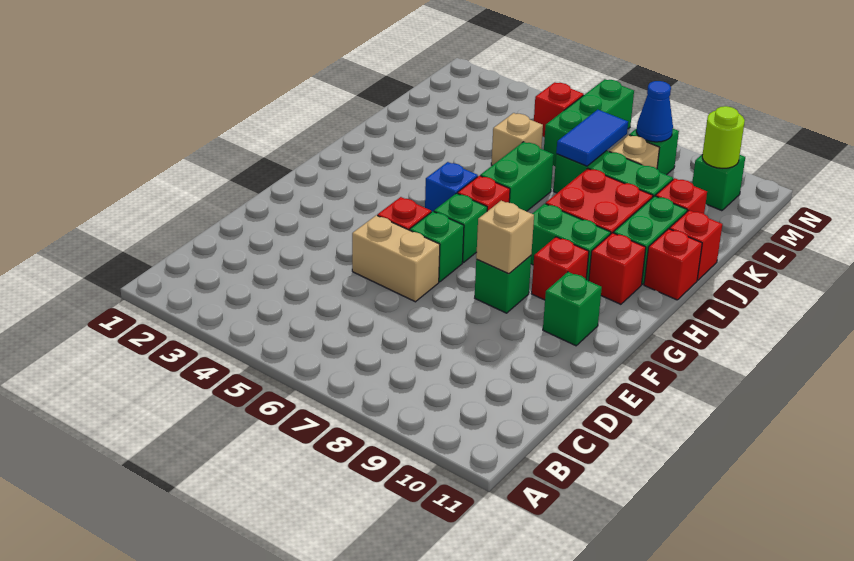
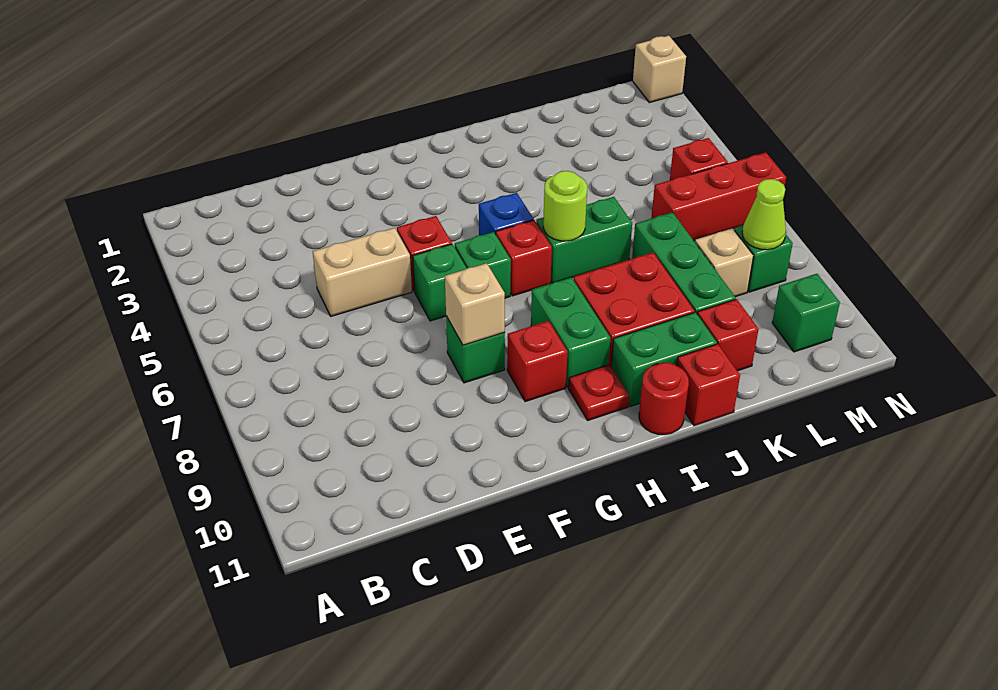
tan brick E5:E6 level 1 -> tan brick D5:E5 level 1
green brick F10 level 1 -> none
red brick H10 level 1 -> red plate H10 level 1
red brick I11 level 1 -> red round brick I11 level 1
tan brick K5 level 1 -> tan brick N1 level 1
blue tile K7:L7 level 2 -> none
green brick L6:N6 level 1 -> red brick L6:N6 level 1
blue cone M8 level 2 -> lime cone M8 level 2
lime round brick M10 level 2 -> lime round brick I6 level 2

